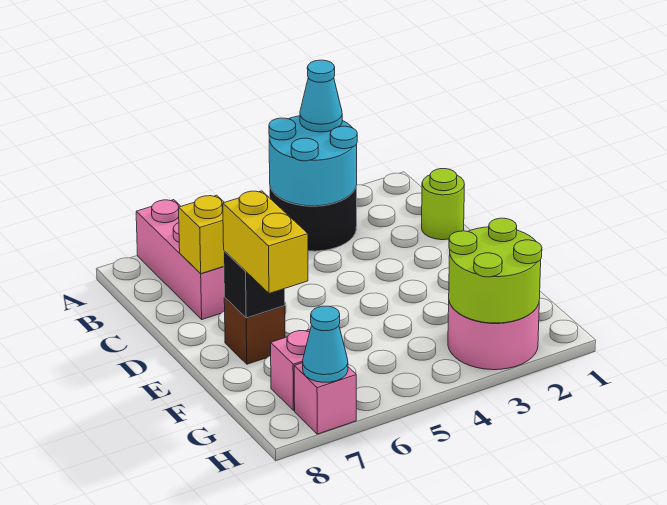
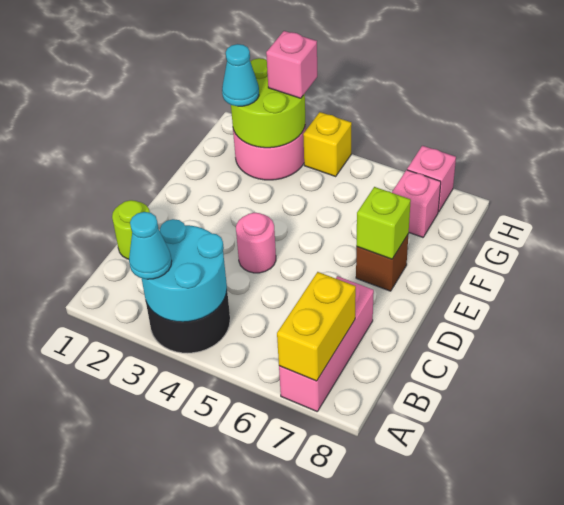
yellow brick C7 level 2 -> yellow brick H4 level 1
none -> pink round brick D4 level 1
black brick E7 level 2 -> lime brick E7 level 2
yellow brick E7:F7 level 3 -> yellow brick A7:B7 level 2
none -> pink brick H3 level 3
cyan cone H7 level 2 -> cyan cone G2 level 3

